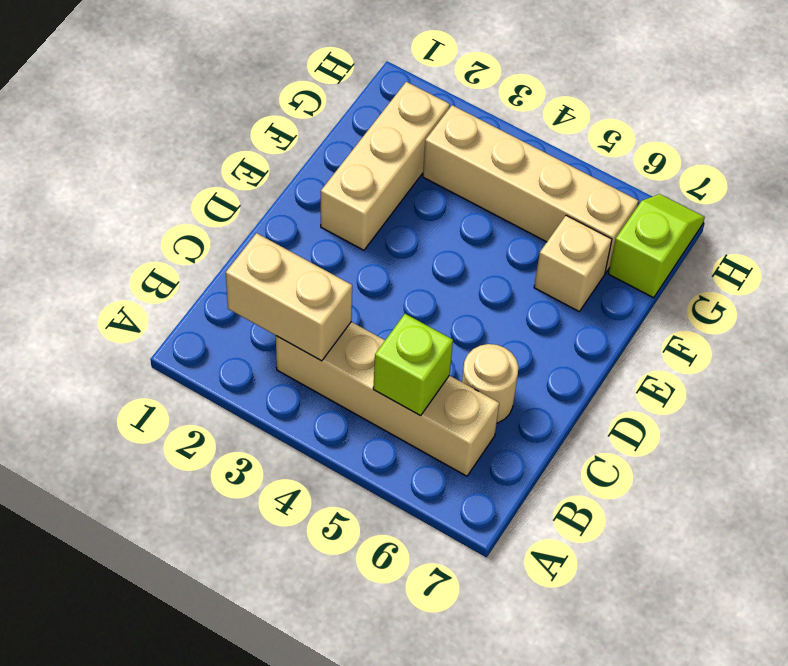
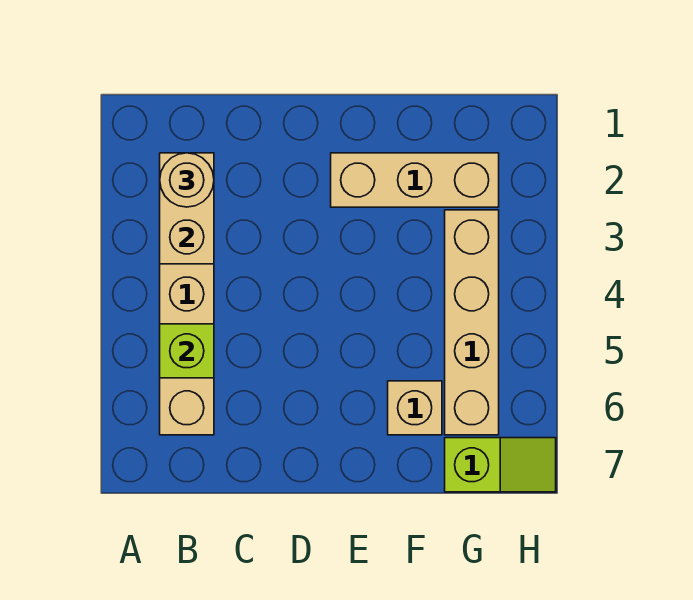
tan round brick C6 level 1 -> tan round brick B2 level 3

